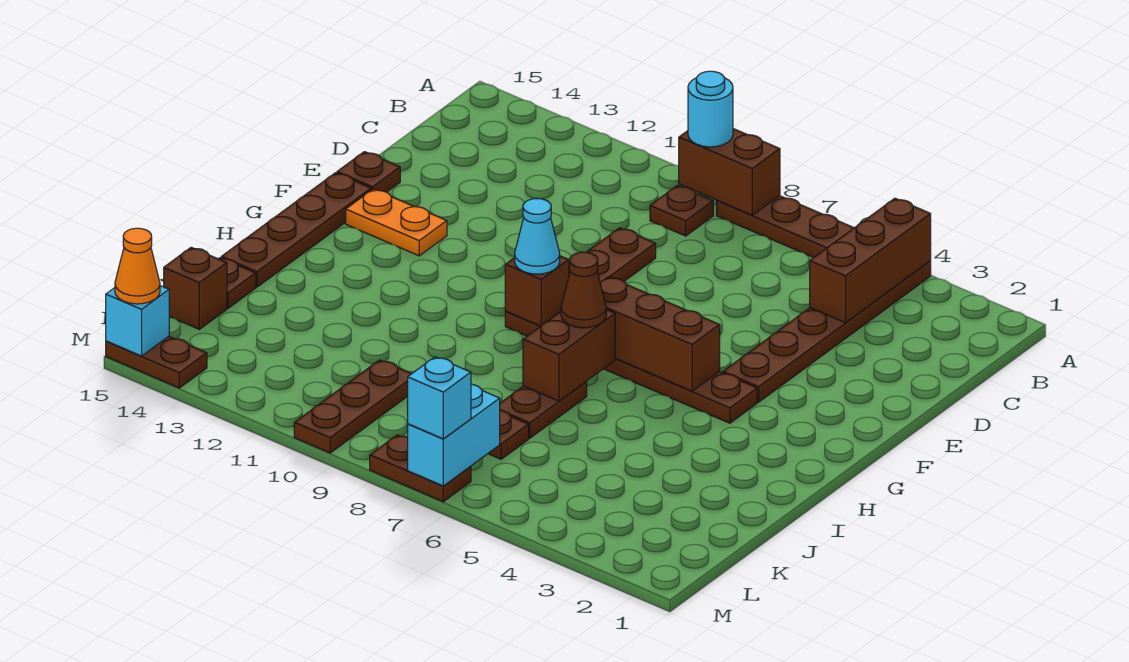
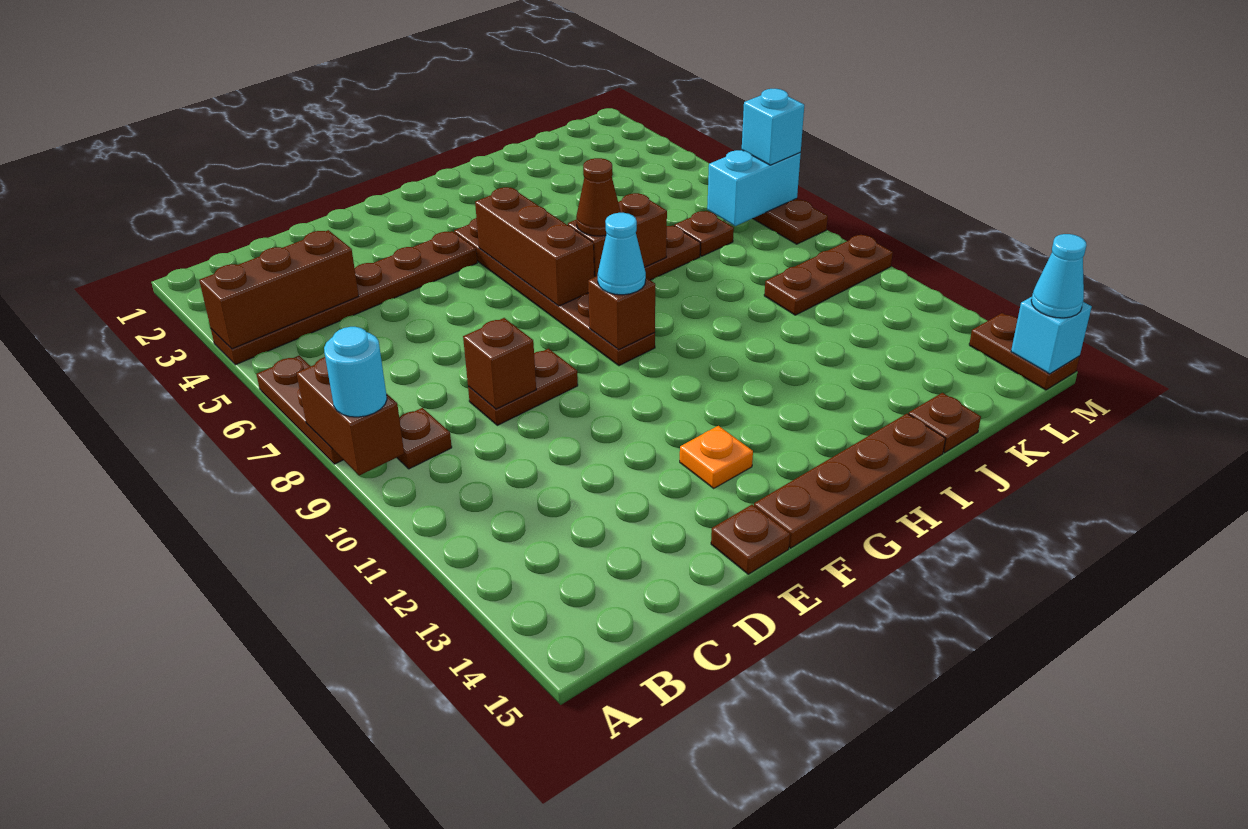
orange plate F13:F14 level 1 -> orange plate F13 level 1
brown brick K15 level 1 -> brown brick D9 level 2
orange cone M15 level 3 -> cyan cone M15 level 3

